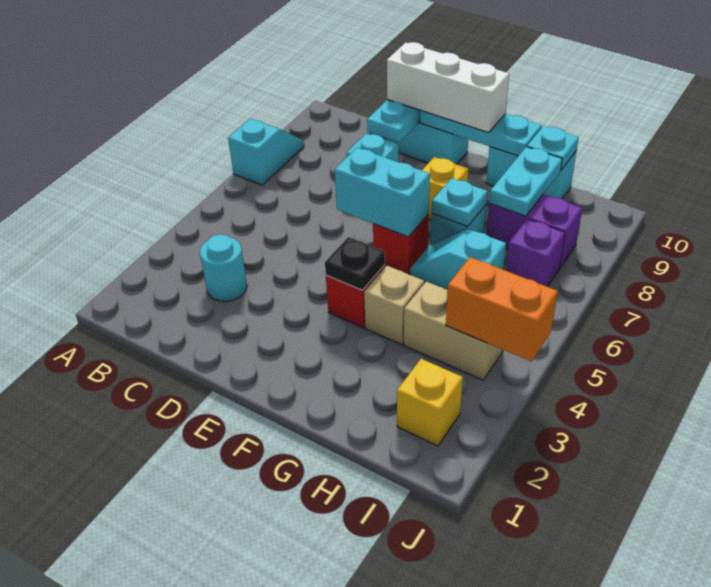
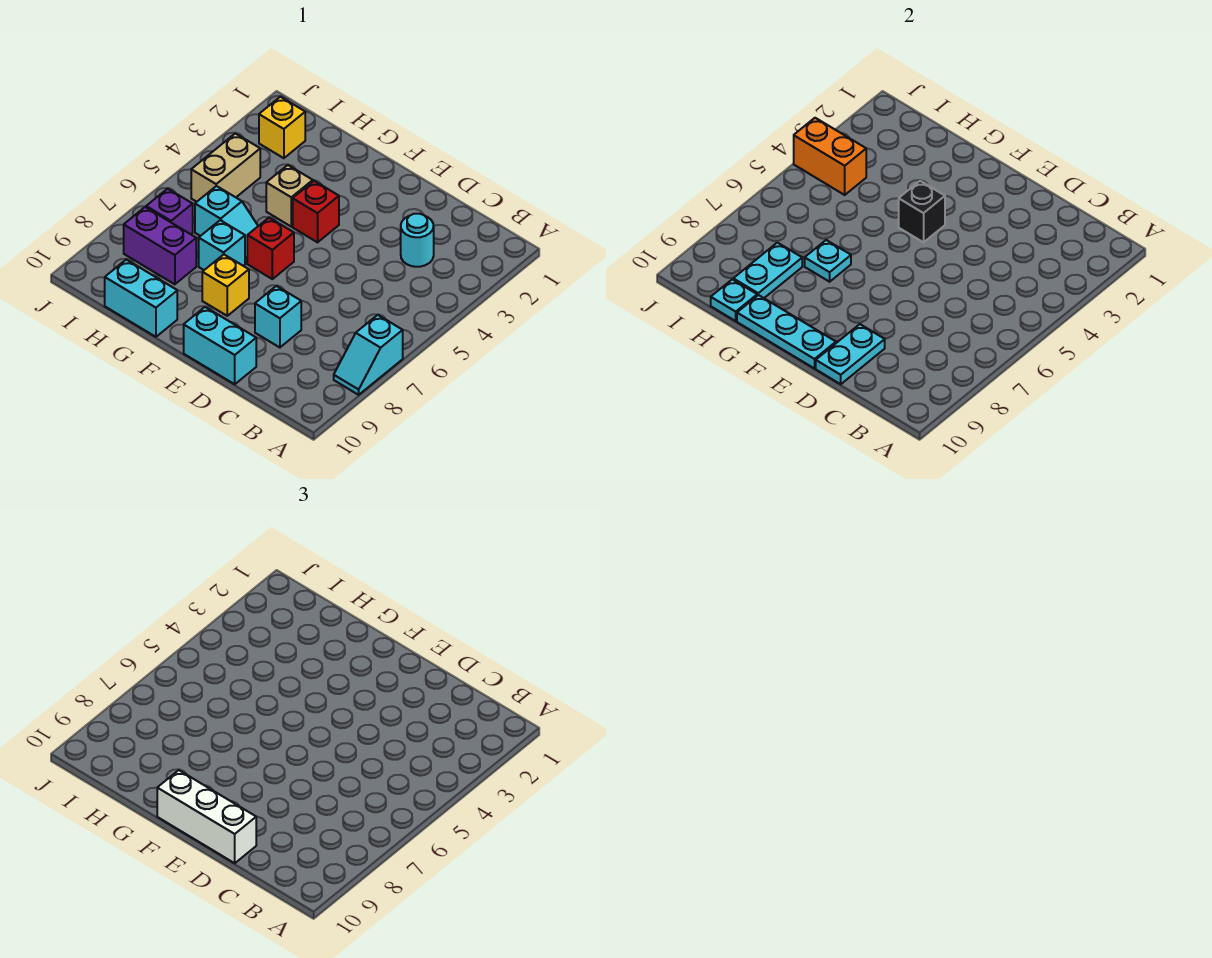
cyan brick E6:F6 level 2 -> none
black plate F4 level 2 -> black brick F4 level 2
tan brick H4:I4 level 1 -> tan brick I4:I5 level 1

